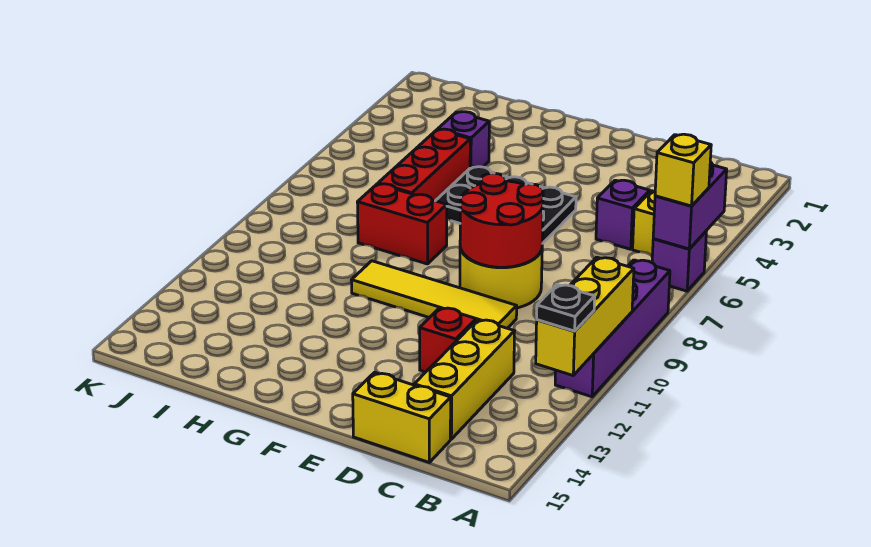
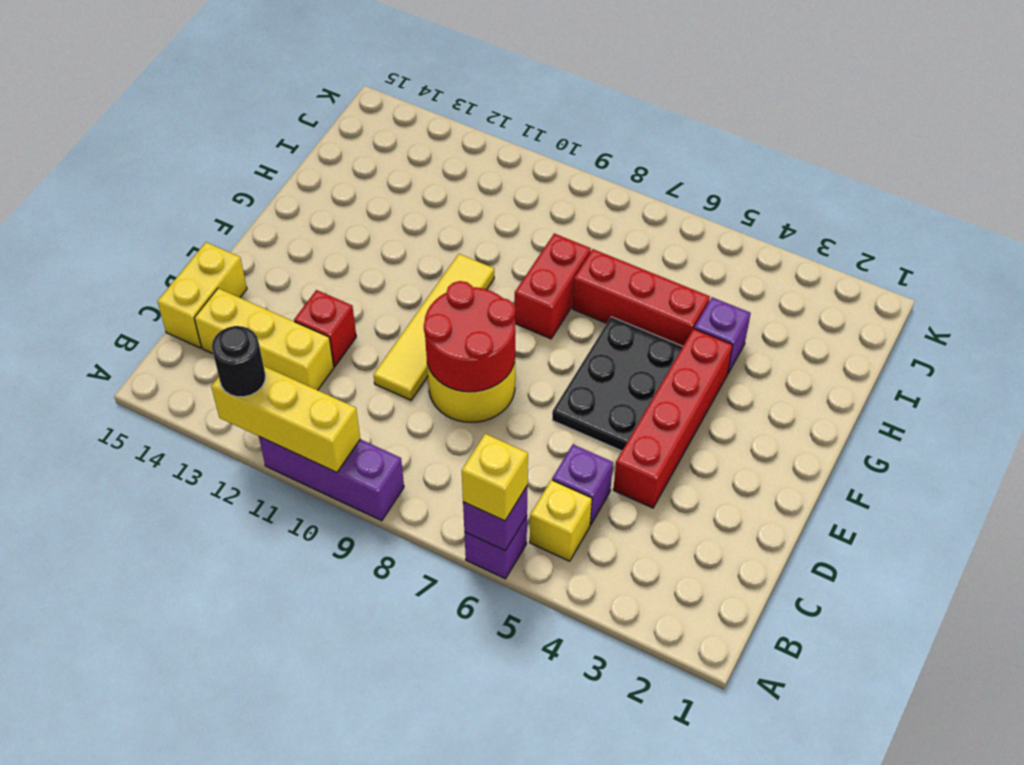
purple brick A5:A6 level 2 -> purple brick A6 level 2
purple brick A8:A11 level 1 -> purple brick A9:A11 level 1
black plate A12 level 3 -> black round brick A12 level 3
none -> red brick D4:G4 level 1

